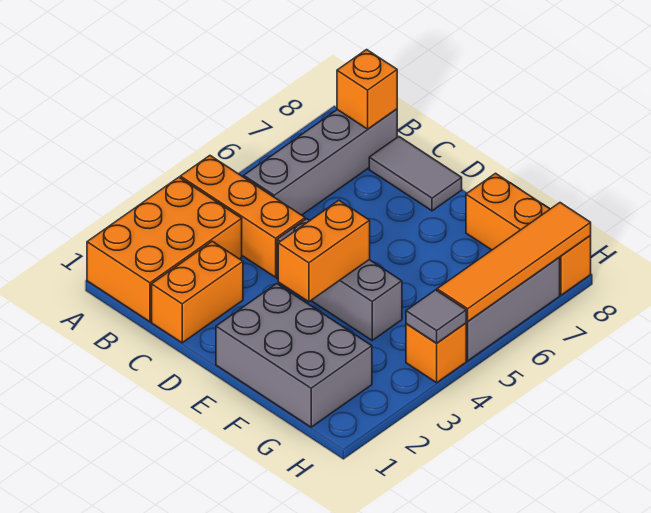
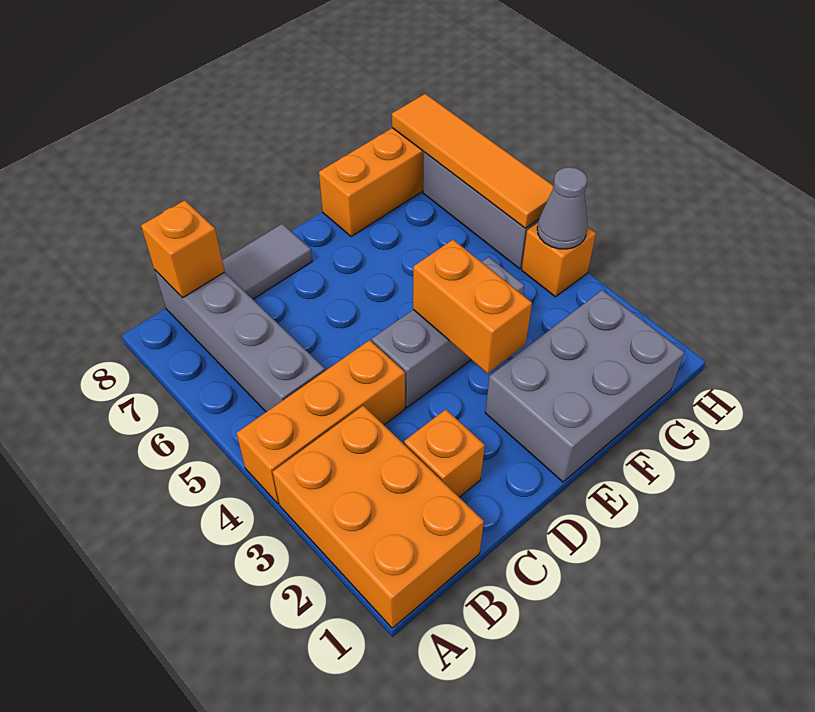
orange brick C1:C2 level 1 -> orange brick C2 level 1
grey tile H4 level 2 -> grey cone H4 level 2

